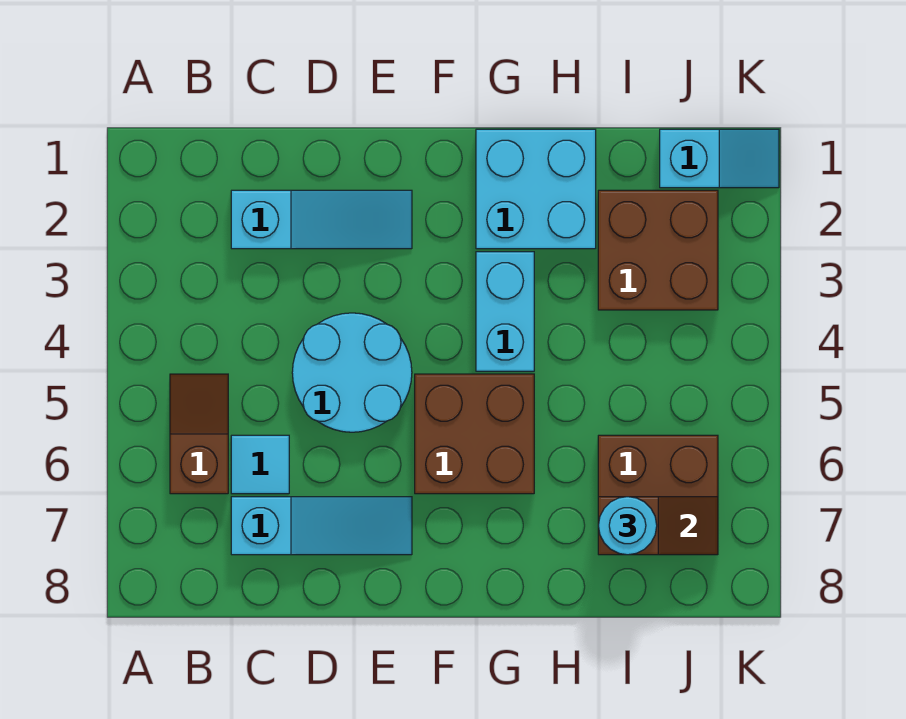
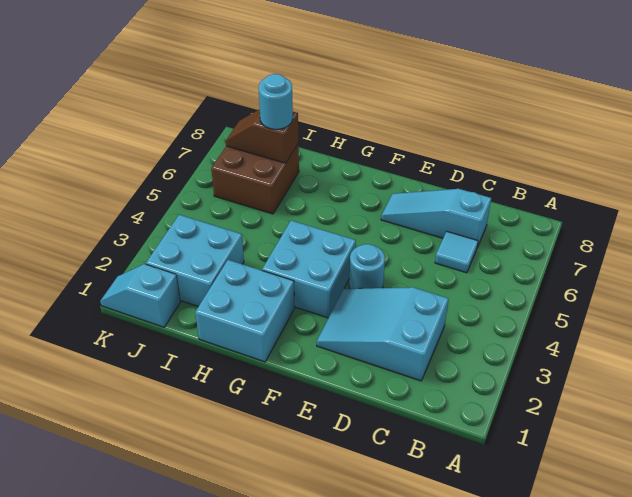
brown slope B5:B6 level 1 top 6 -> none
cyan slope C2:E2 level 1 top C -> cyan slope C2:E3 level 1 top C
cyan round brick D4:E5 level 1 -> cyan round brick E4 level 1
brown brick F5:G6 level 1 -> none
cyan brick G3:G4 level 1 -> cyan brick F3:G4 level 1
brown brick I2:J3 level 1 -> cyan brick I2:J3 level 1

